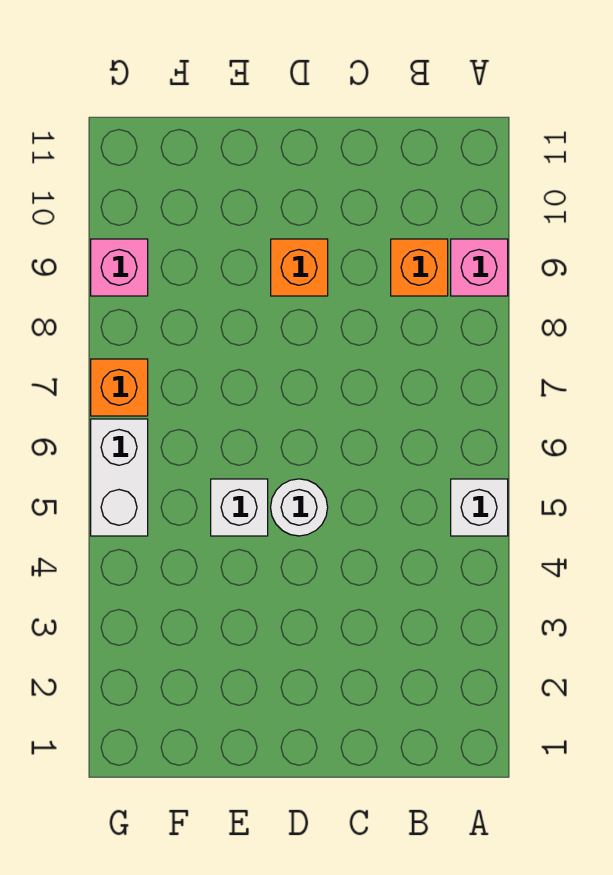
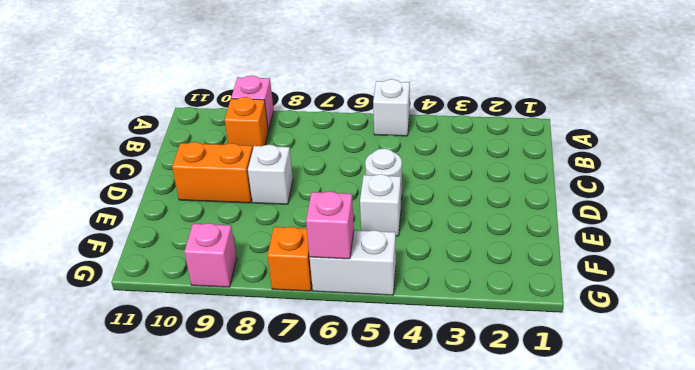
none -> white brick D8 level 1
orange brick D9 level 1 -> orange brick D9:D10 level 1
none -> pink brick G6 level 2

